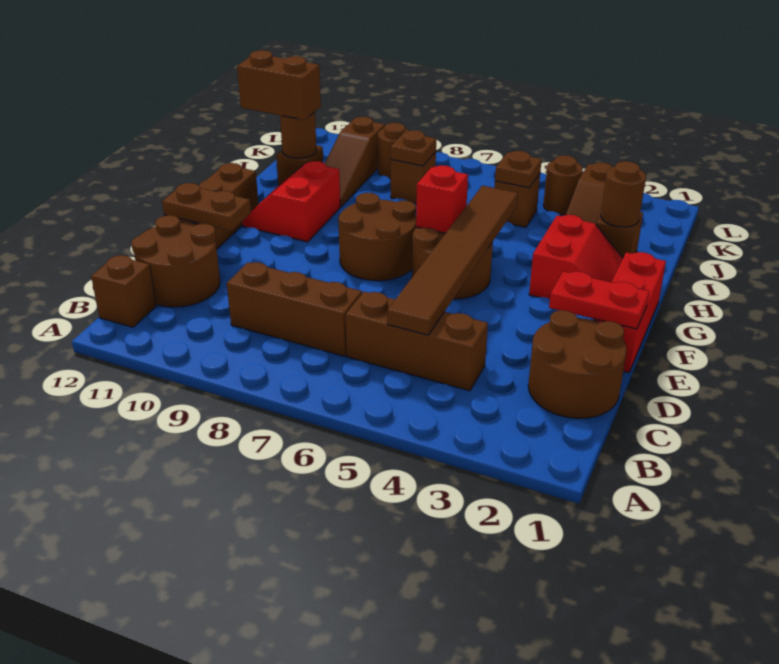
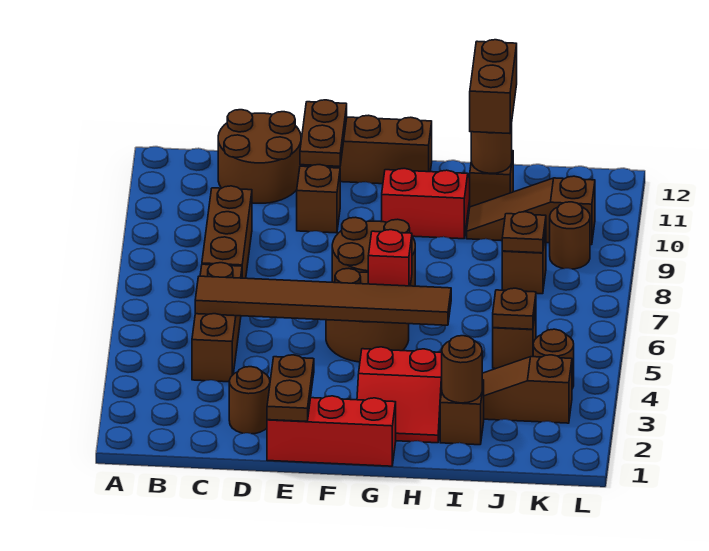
brown brick B12 level 1 -> brown brick E10 level 1
brown round brick C1:D2 level 1 -> brown round brick D2 level 1
red plate E1:E2 level 2 -> brown plate E1:E2 level 2

